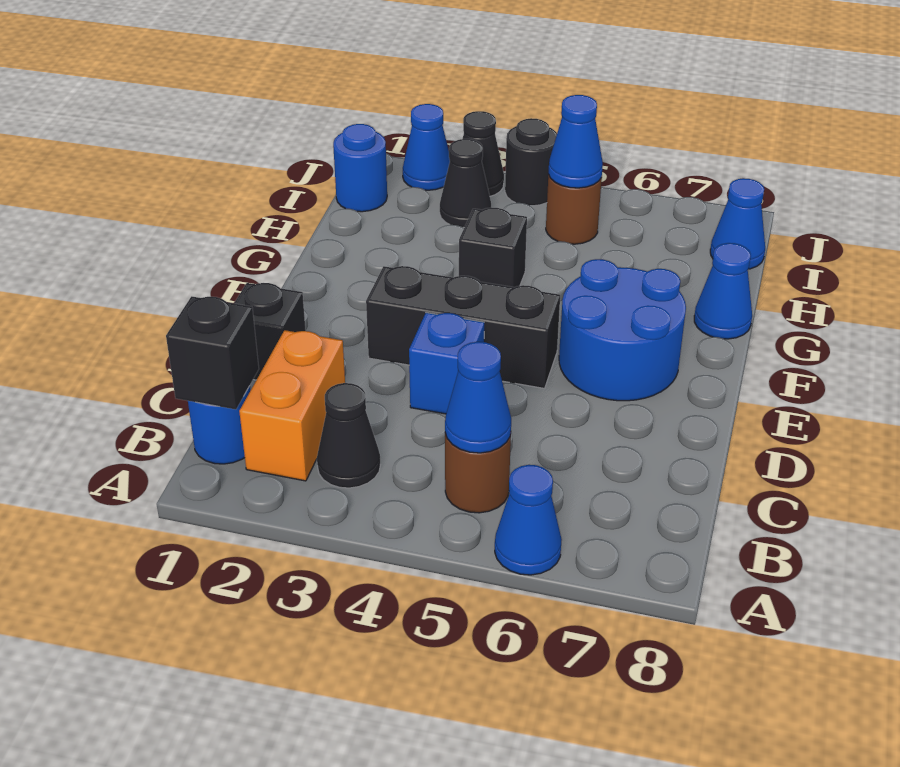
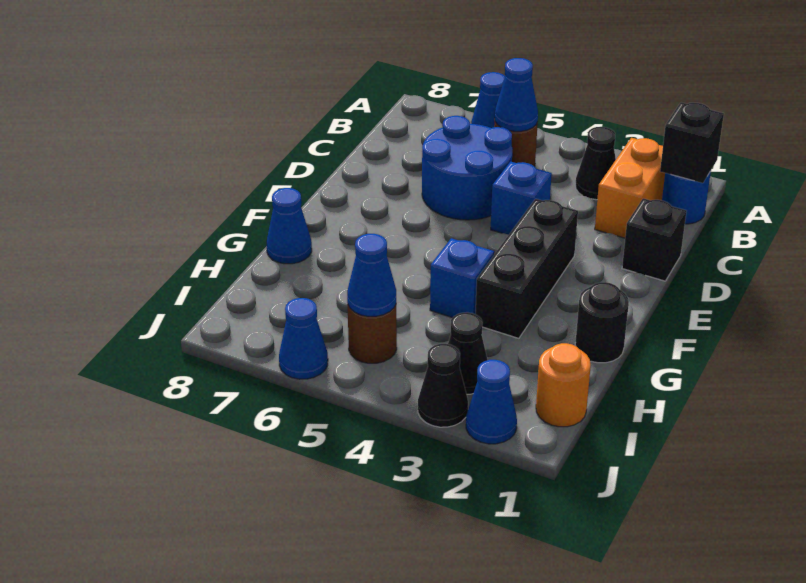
black brick E3:E5 level 1 -> black brick E3:G3 level 1
blue round brick E6:F7 level 1 -> blue round brick C5:D6 level 1
black brick G4 level 1 -> blue brick G4 level 1
blue round brick I1 level 1 -> orange round brick I1 level 1
blue cone I8 level 1 -> blue cone J6 level 1
black round brick J4 level 1 -> black round brick G1 level 1

